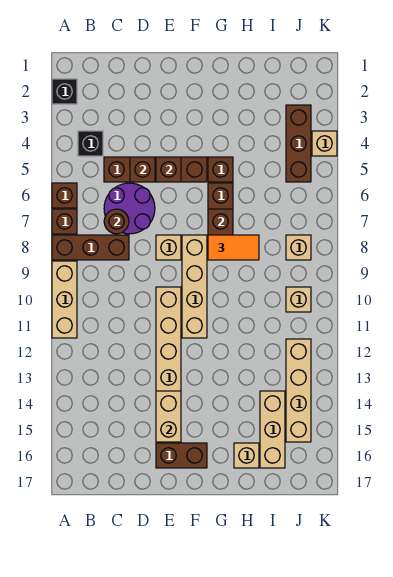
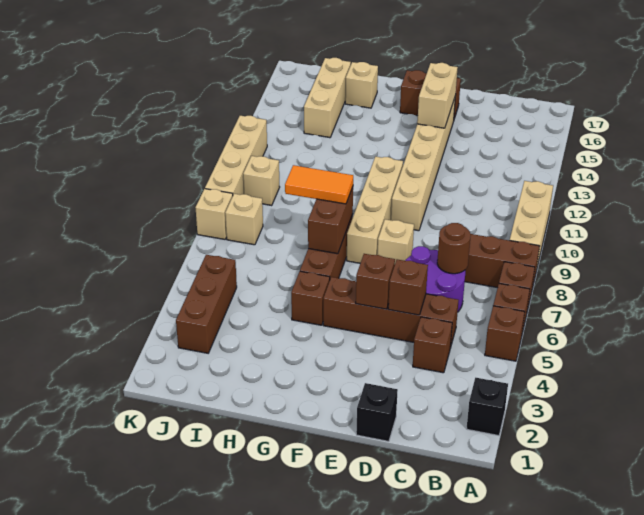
none -> brown brick A5 level 1
black brick B4 level 1 -> black brick D1 level 1
none -> brown brick C4 level 1
tan brick J12:J15 level 1 -> tan brick K9:K12 level 1
tan brick K4 level 1 -> tan brick K8 level 1

